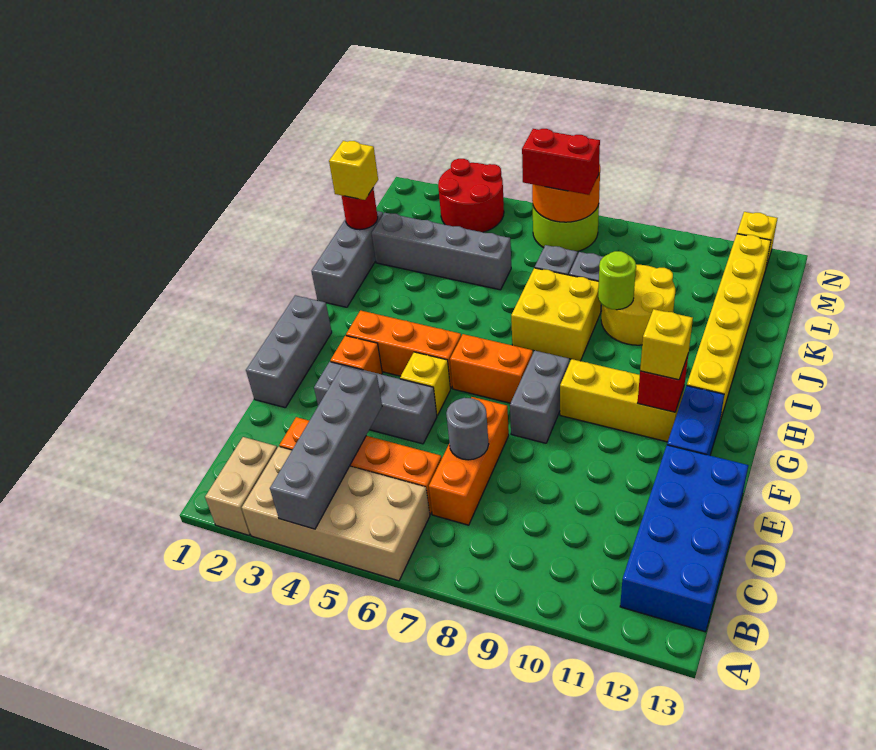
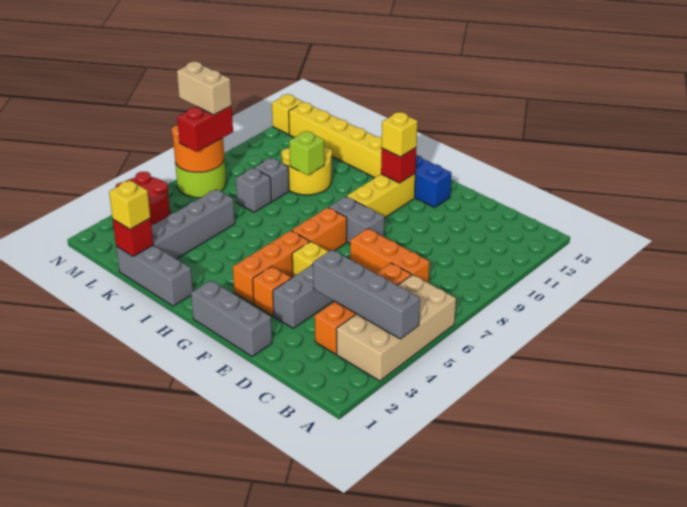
tan brick A2:B2 level 1 -> tan brick M7:N7 level 4
blue brick B12:E13 level 1 -> none
grey round brick D7 level 2 -> none
yellow brick I7:J8 level 1 -> none
lime round brick J9 level 2 -> lime brick J9 level 2
red round brick K1 level 2 -> red brick K1 level 2

